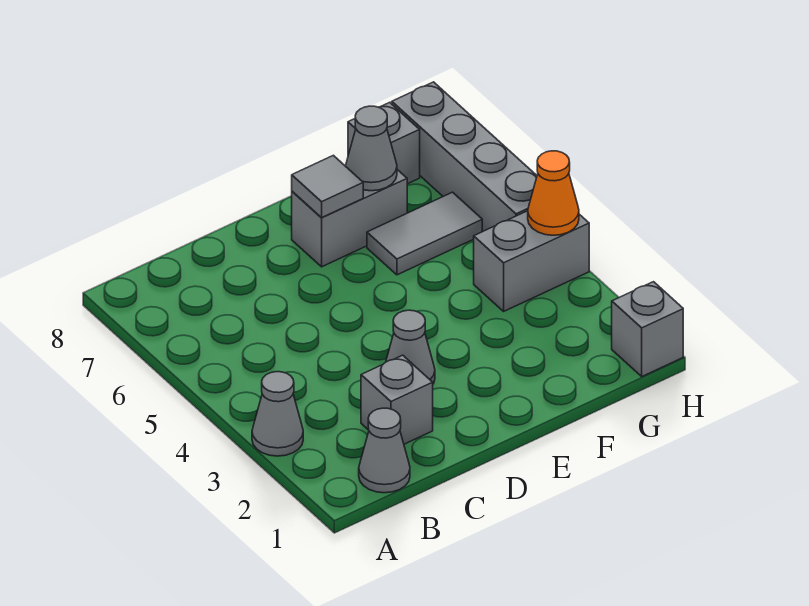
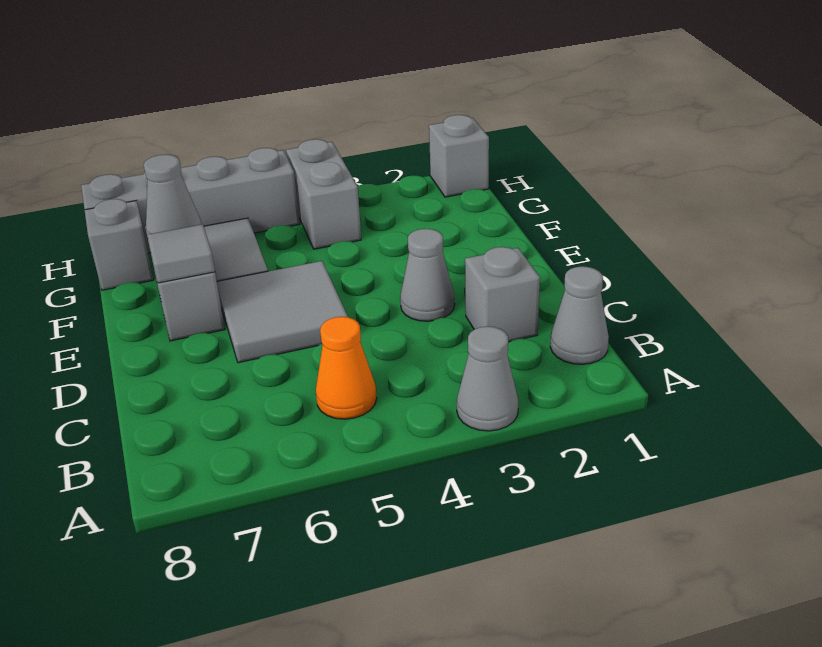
none -> grey tile D5:E6 level 1
orange cone H4 level 2 -> orange cone B5 level 1

